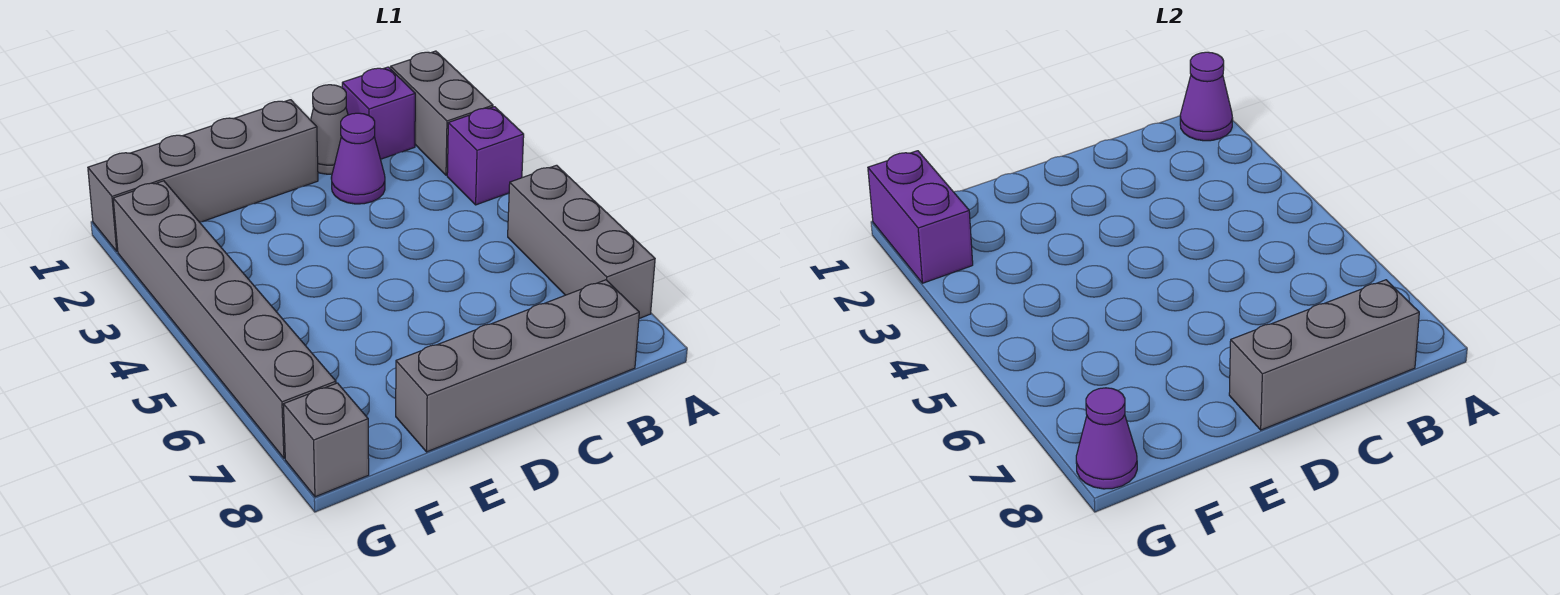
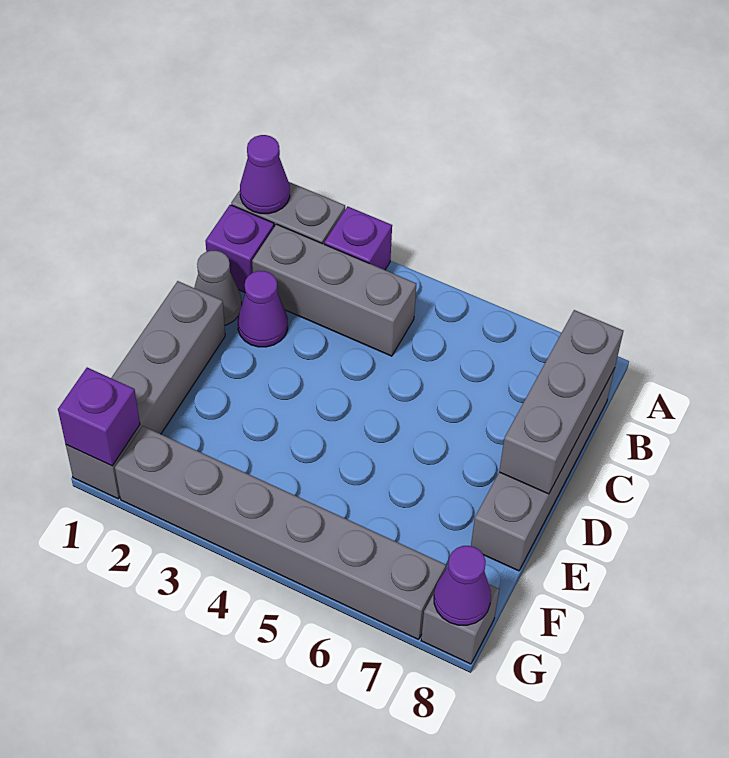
grey brick A5:A7 level 1 -> grey brick B2:B4 level 1
purple brick G1:G2 level 2 -> purple brick G1 level 2

